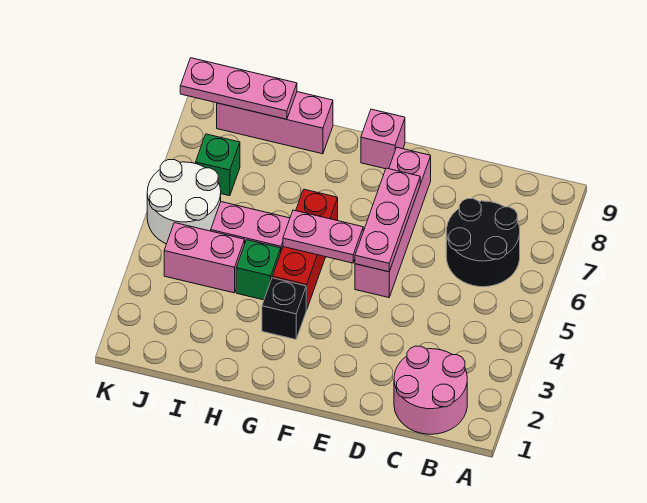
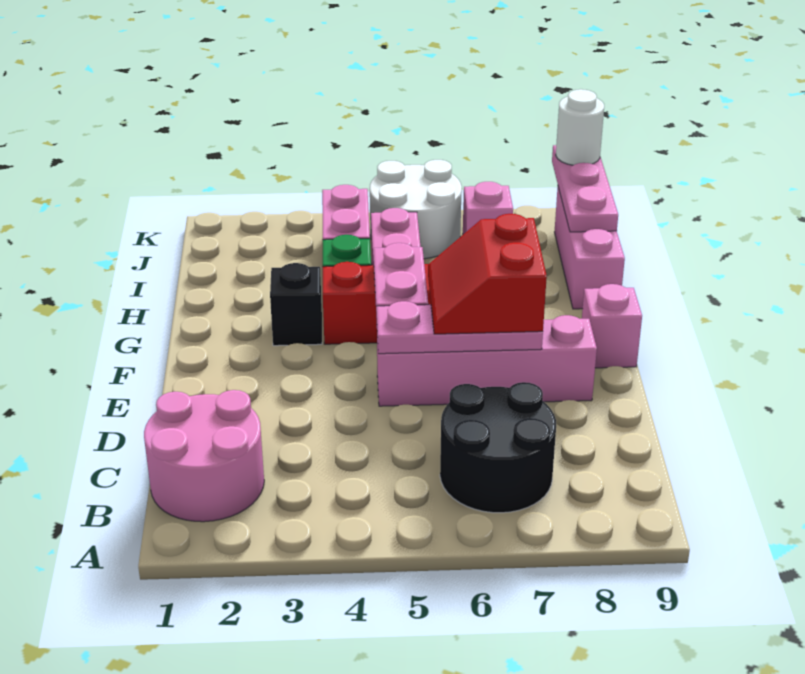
none -> red slope E6:F7 level 3 top 7
green brick J7 level 1 -> pink brick J7 level 1
none -> white round brick K9 level 3

